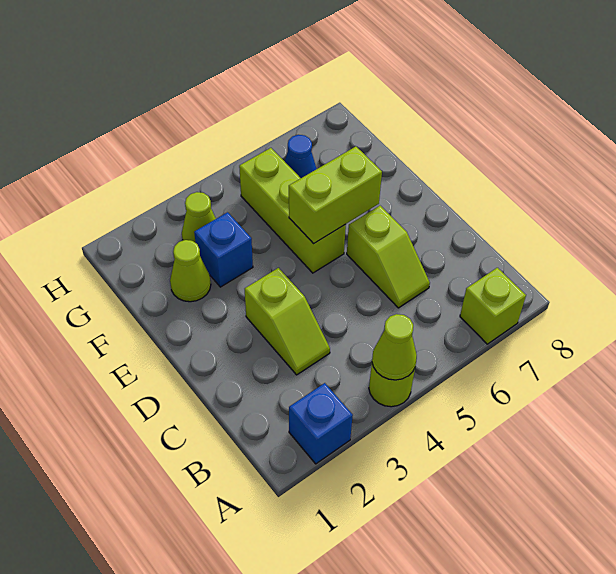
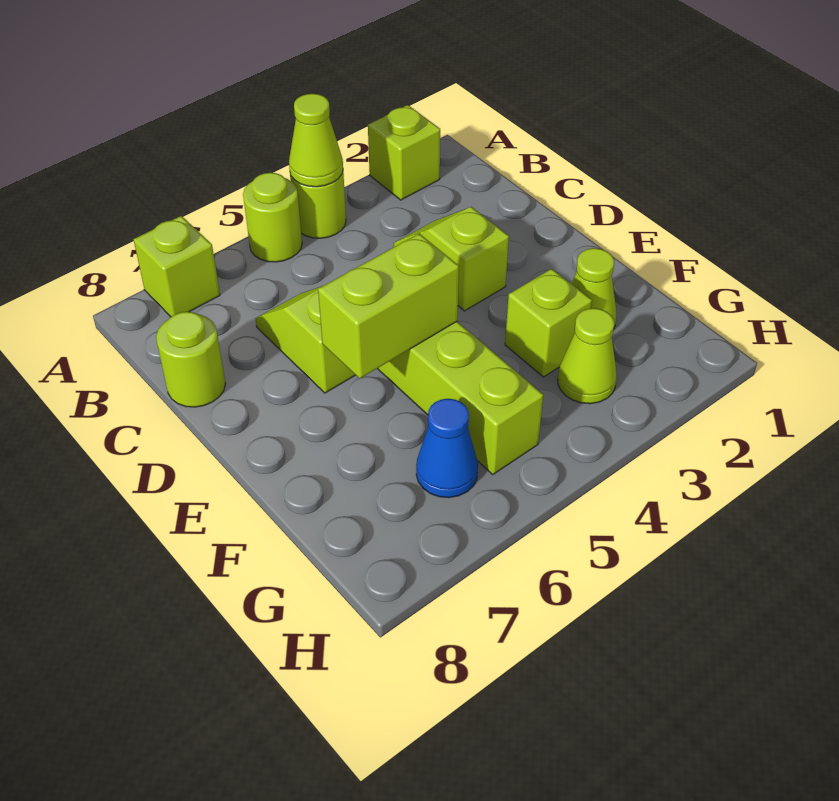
blue brick A2 level 1 -> lime brick A2 level 1
none -> lime round brick A5 level 1
none -> lime round brick C8 level 1
blue brick F3 level 1 -> lime brick F3 level 1

